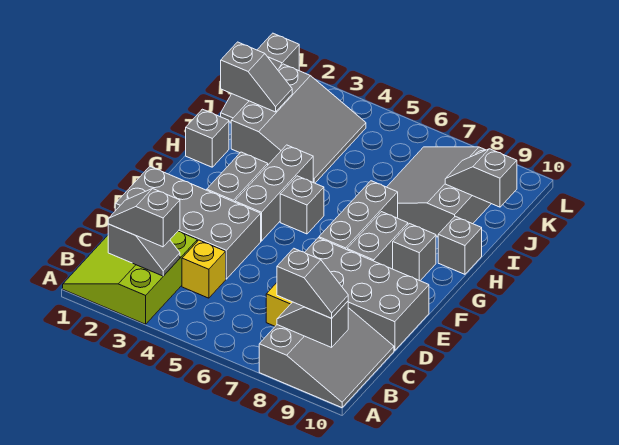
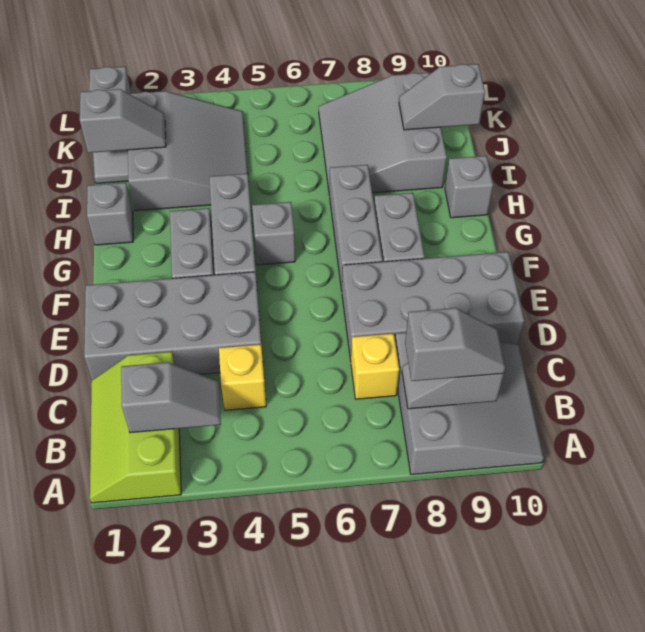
lime slope A1:C3 level 1 top 3 -> lime slope A1:C2 level 1 top 2
grey slope B2:B3 level 3 top 3 -> none
grey brick G9 level 1 -> none

